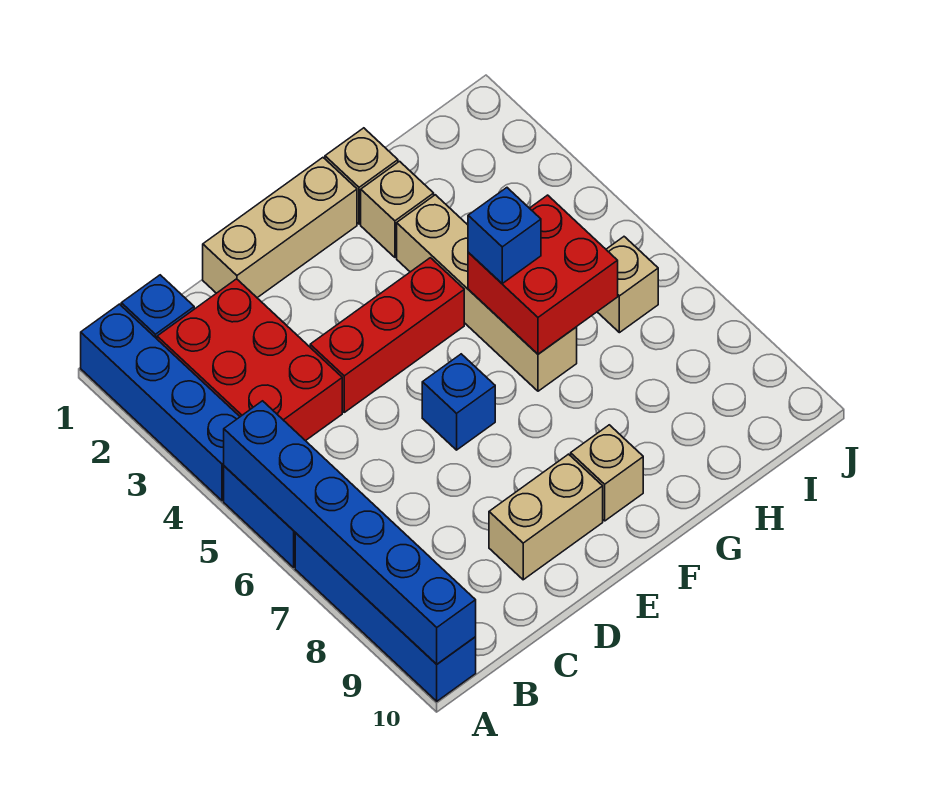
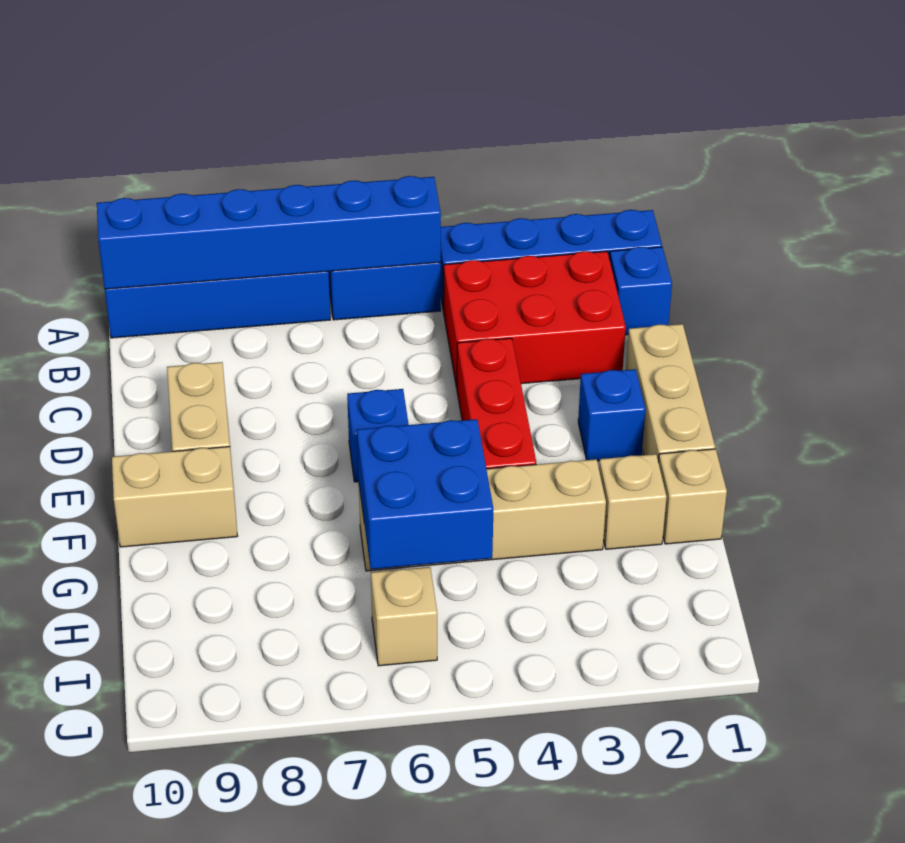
tan brick F9 level 1 -> tan brick F9:F10 level 1
red brick G5:H6 level 2 -> blue brick G5:H6 level 2
blue brick G5 level 3 -> blue brick E2 level 1

